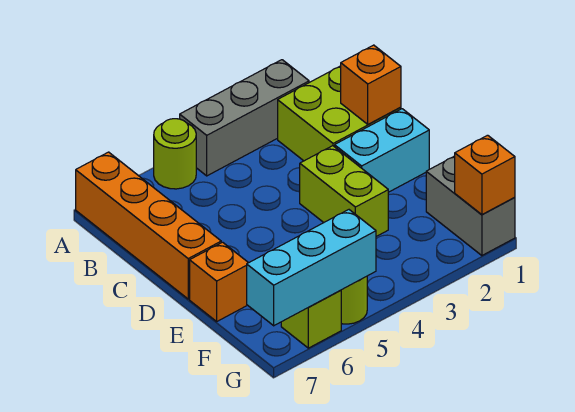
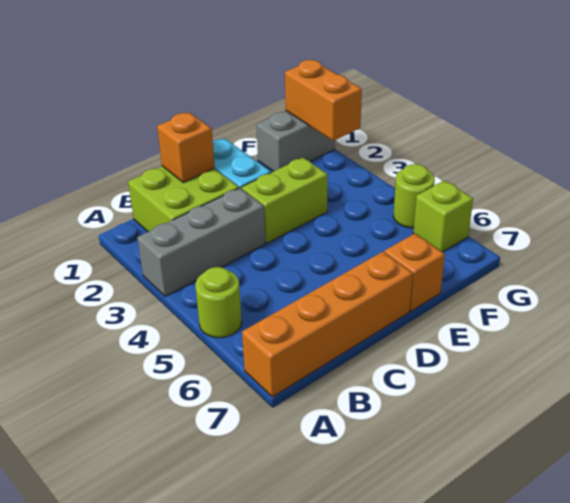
grey brick A2:A4 level 1 -> grey brick A3:C3 level 1
orange brick G1 level 2 -> orange brick G1:G2 level 2
cyan brick G5:G7 level 2 -> none

